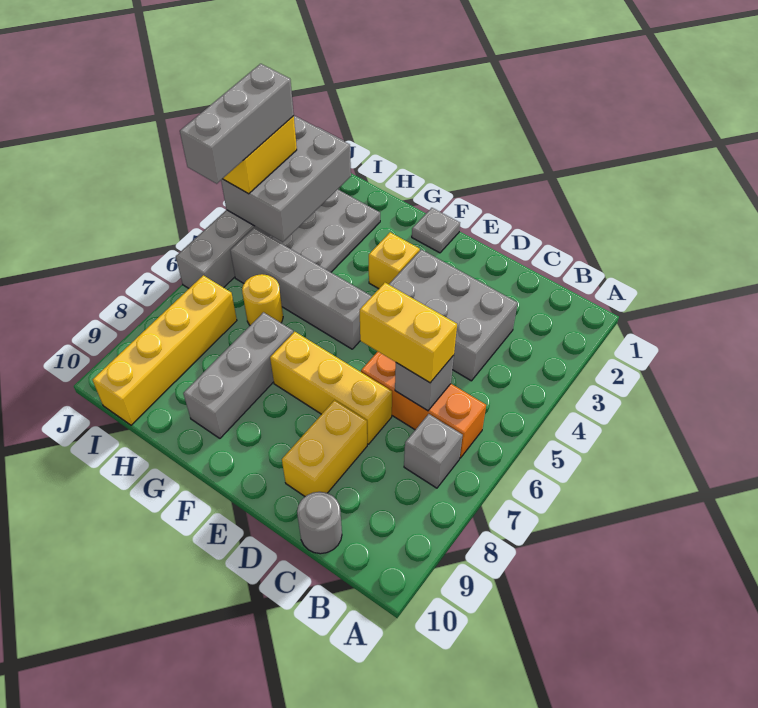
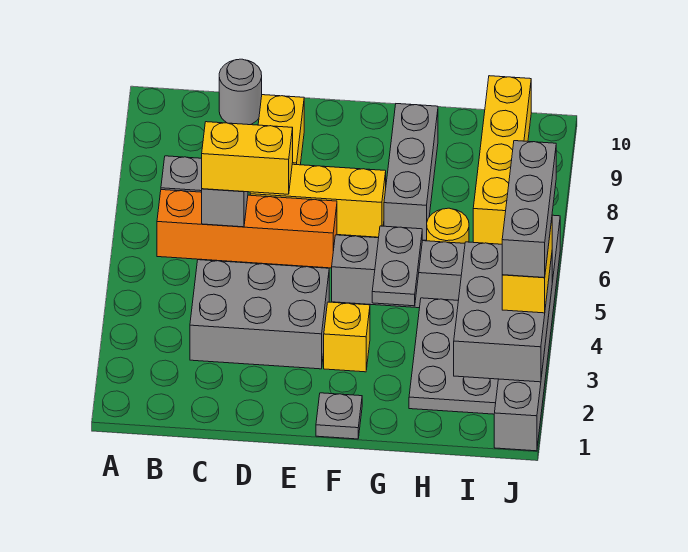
orange brick B6:D6 level 1 -> orange brick B6:E6 level 1
none -> grey plate G4:G5 level 2

